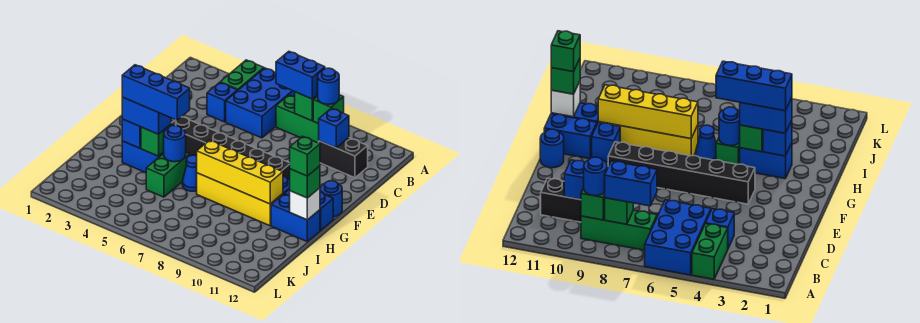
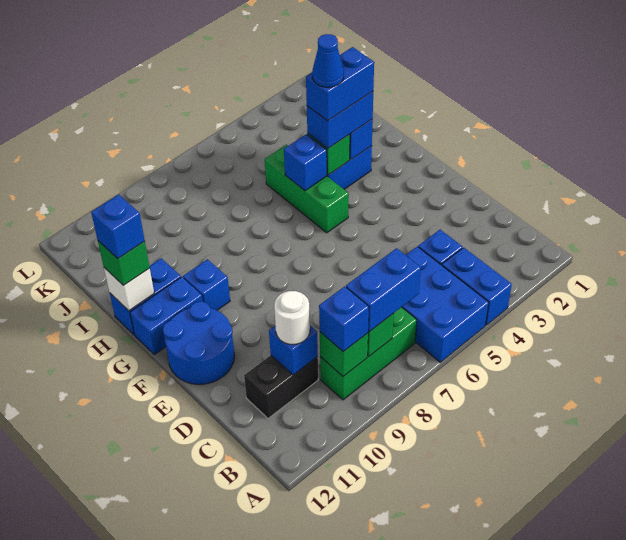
green brick A4:B4 level 1 -> blue brick A4:B4 level 1
blue round brick B9 level 3 -> blue brick B9 level 3
none -> white round brick C10 level 3
black brick F4:F9 level 1 -> none
blue round brick F12 level 1 -> blue round brick E11:F12 level 1
blue brick H3:H5 level 4 -> blue brick H3:H4 level 4
green brick H5:I5 level 1 -> green brick G5:I5 level 1
blue round brick H5 level 2 -> blue brick H5 level 2
blue cone H6 level 1 -> blue cone H4 level 5
yellow brick H7:H10 level 1 -> none
yellow brick H7:H10 level 2 -> none
green brick H12 level 4 -> blue brick H12 level 4

